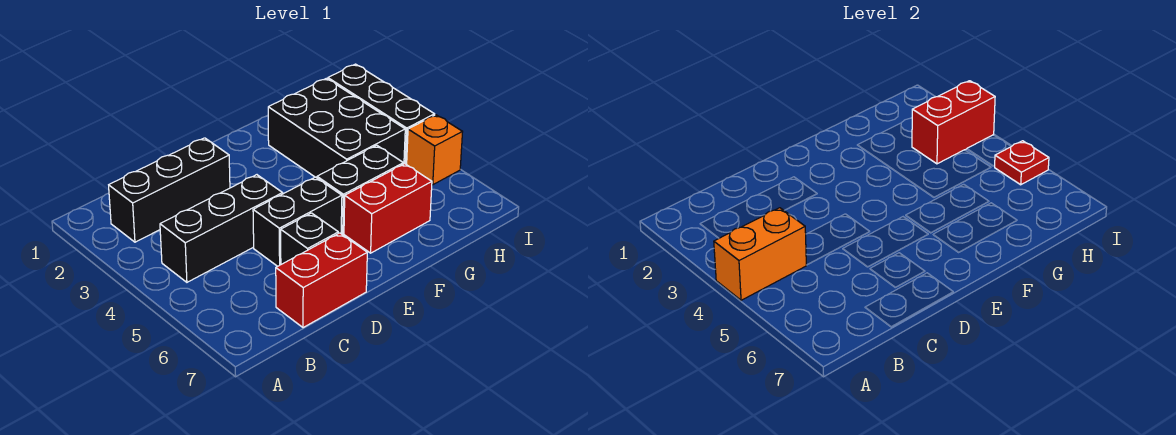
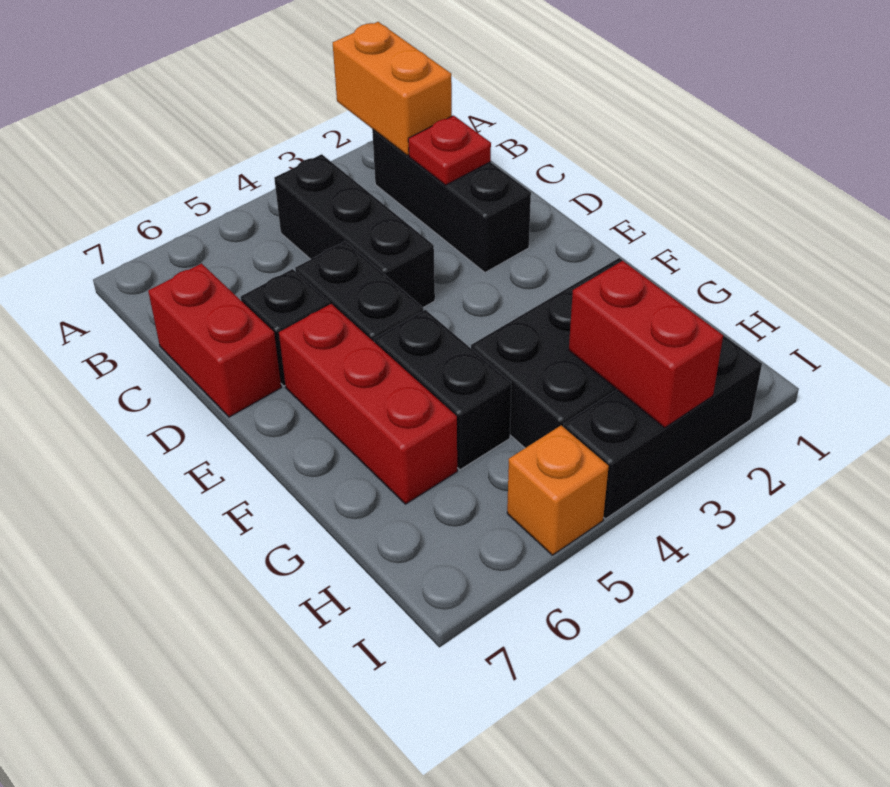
orange brick A4:B4 level 2 -> orange brick A2:B2 level 2
red brick F6:G6 level 1 -> red brick E6:G6 level 1
red plate I5 level 2 -> red plate C2 level 2

